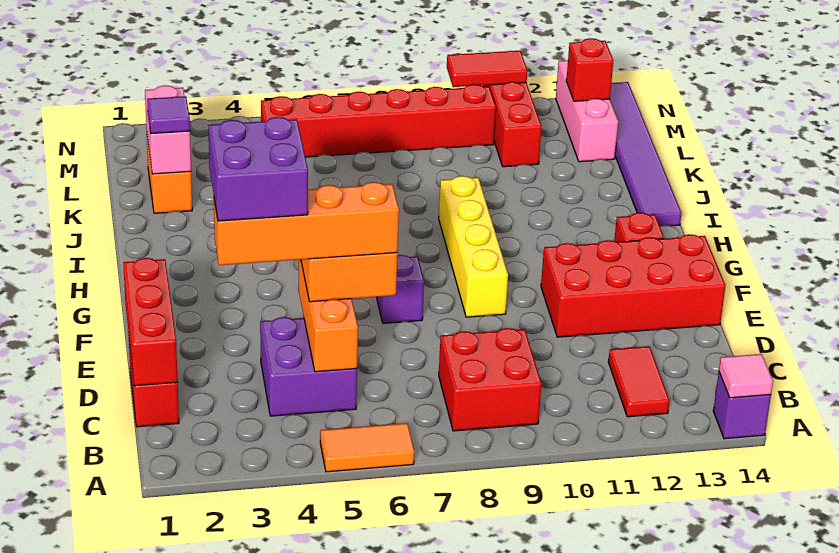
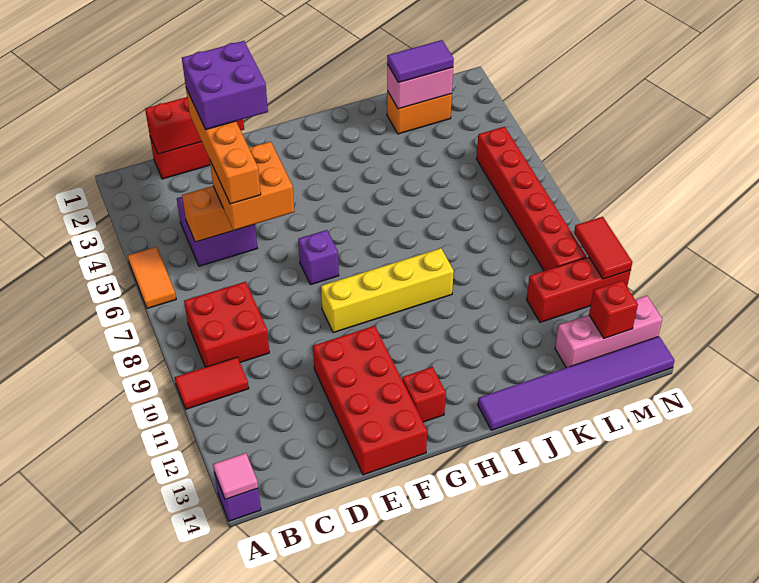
red tile B12:C12 level 1 -> red tile A10:B10 level 1
purple tile K2 level 3 -> purple tile K2:L2 level 3

